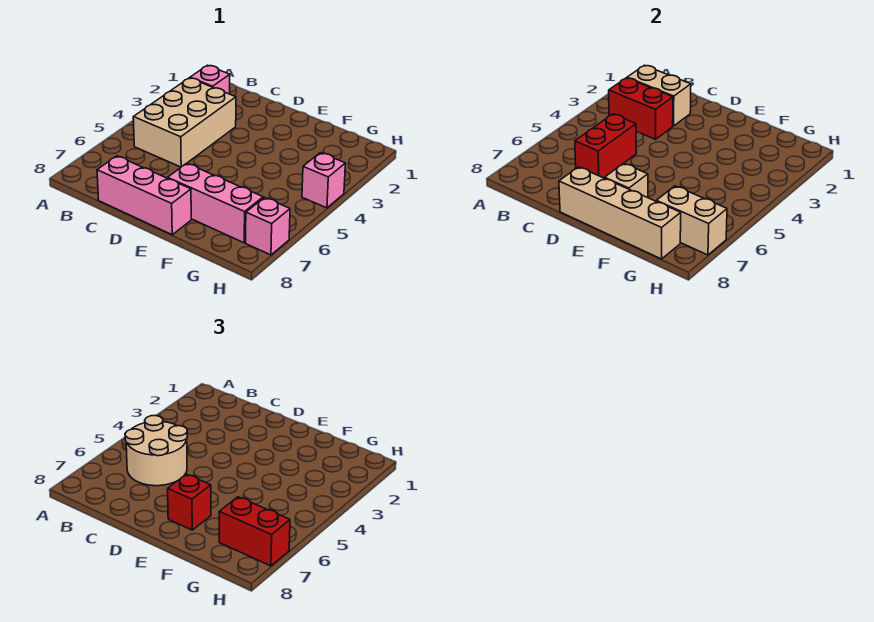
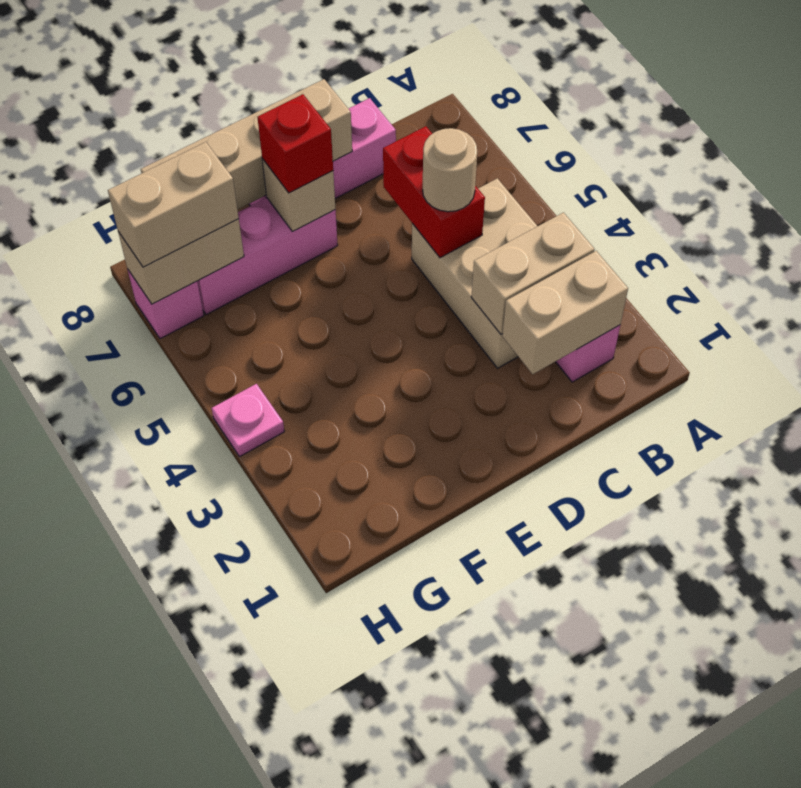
red brick B3:C3 level 2 -> tan brick B3:C3 level 2
tan round brick B5:C6 level 3 -> tan round brick C5 level 3
red brick G7:H7 level 3 -> tan brick G7:H7 level 3
pink brick H4 level 1 -> pink plate H4 level 1

